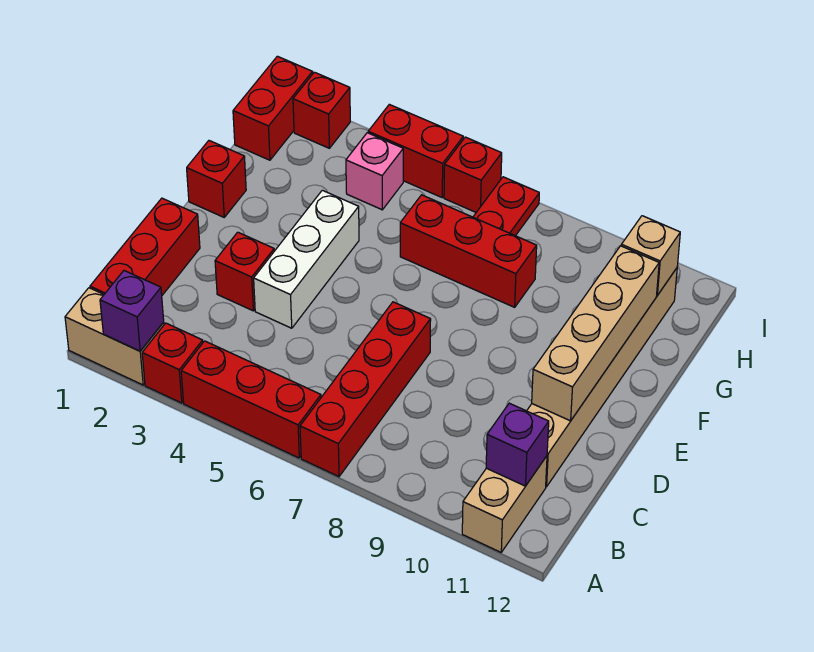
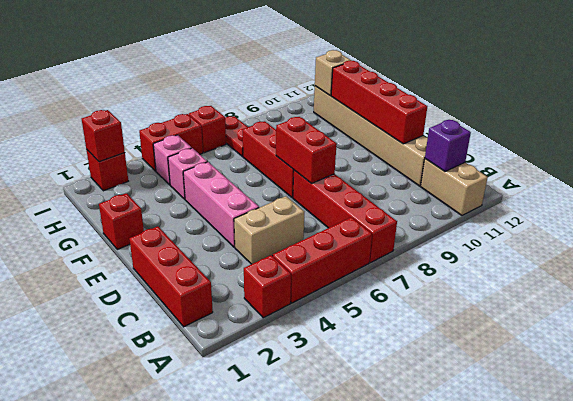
tan brick A1:A2 level 1 -> tan brick C4:C5 level 1
purple brick A2 level 2 -> none
red brick D3 level 1 -> red brick I2 level 2
white brick D4:F4 level 1 -> pink brick D4:F4 level 1
tan brick D11:G11 level 2 -> red brick D11:G11 level 2
none -> pink brick G4 level 1
red brick G6:G8 level 1 -> red brick E7:G7 level 1
red brick H1:I1 level 1 -> red brick D7:E7 level 2

